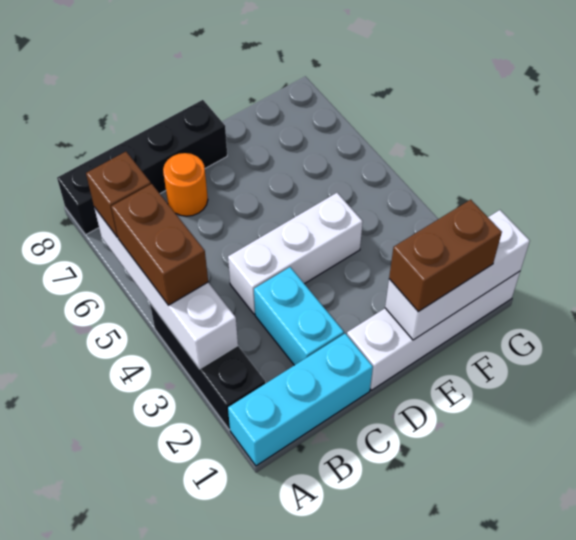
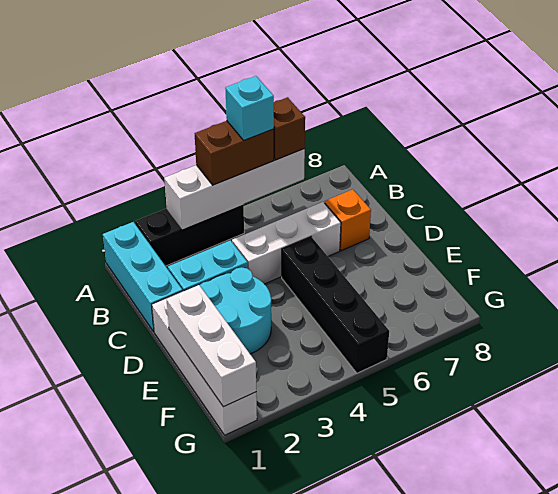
none -> cyan brick A5 level 4
black brick A8:D8 level 1 -> black brick D5:G5 level 1
white brick C4:E4 level 1 -> white brick C4:C6 level 1
orange round brick C7 level 1 -> orange brick C7 level 1
none -> cyan round brick D2:E3 level 1
brown brick E1:F1 level 3 -> none

